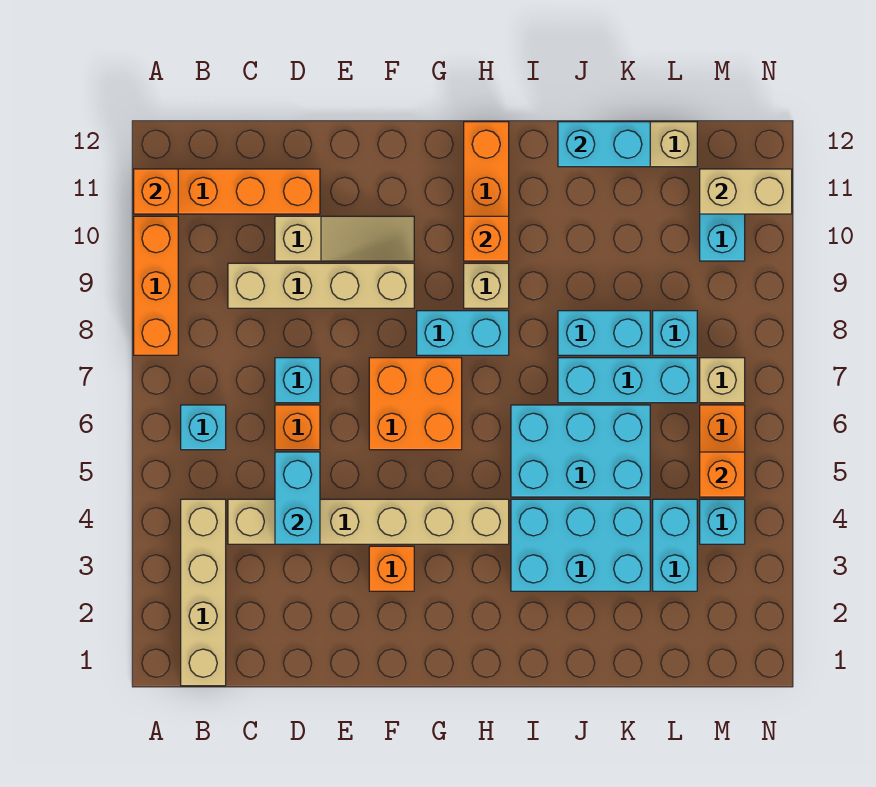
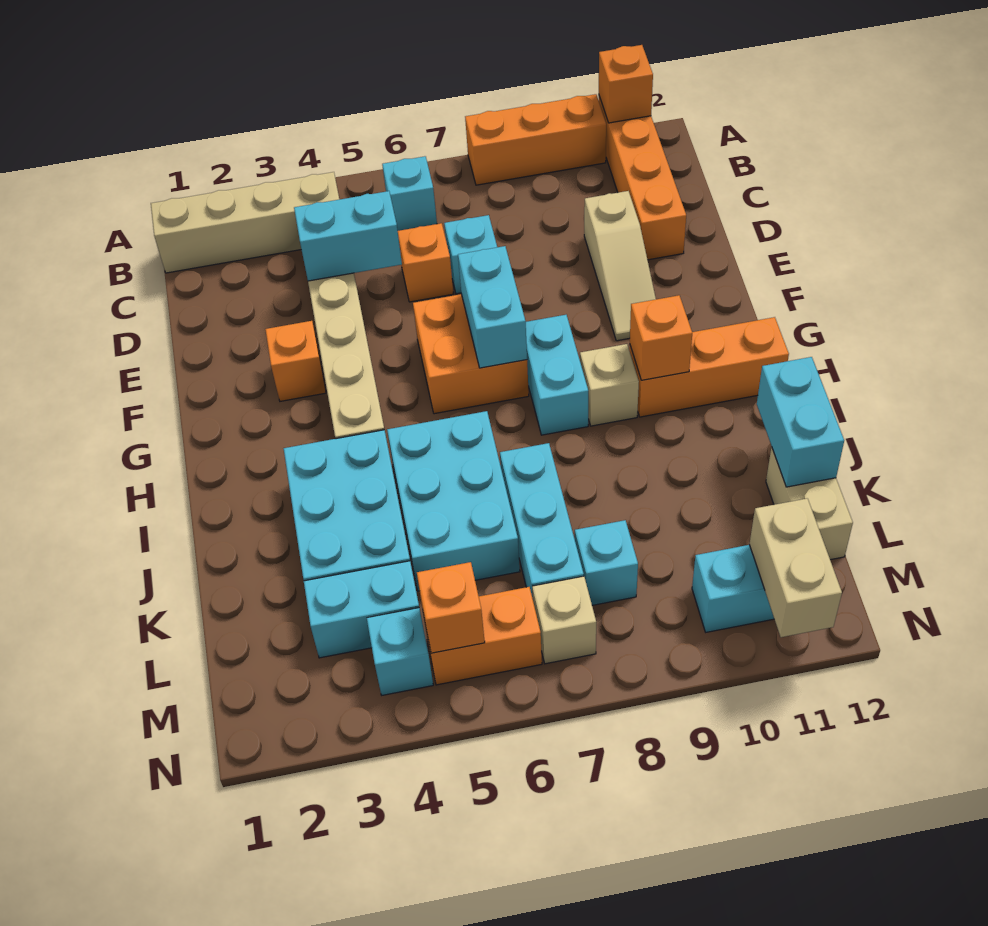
tan brick C9:F9 level 1 -> none
cyan brick J8:K8 level 1 -> cyan brick F7:G7 level 2

